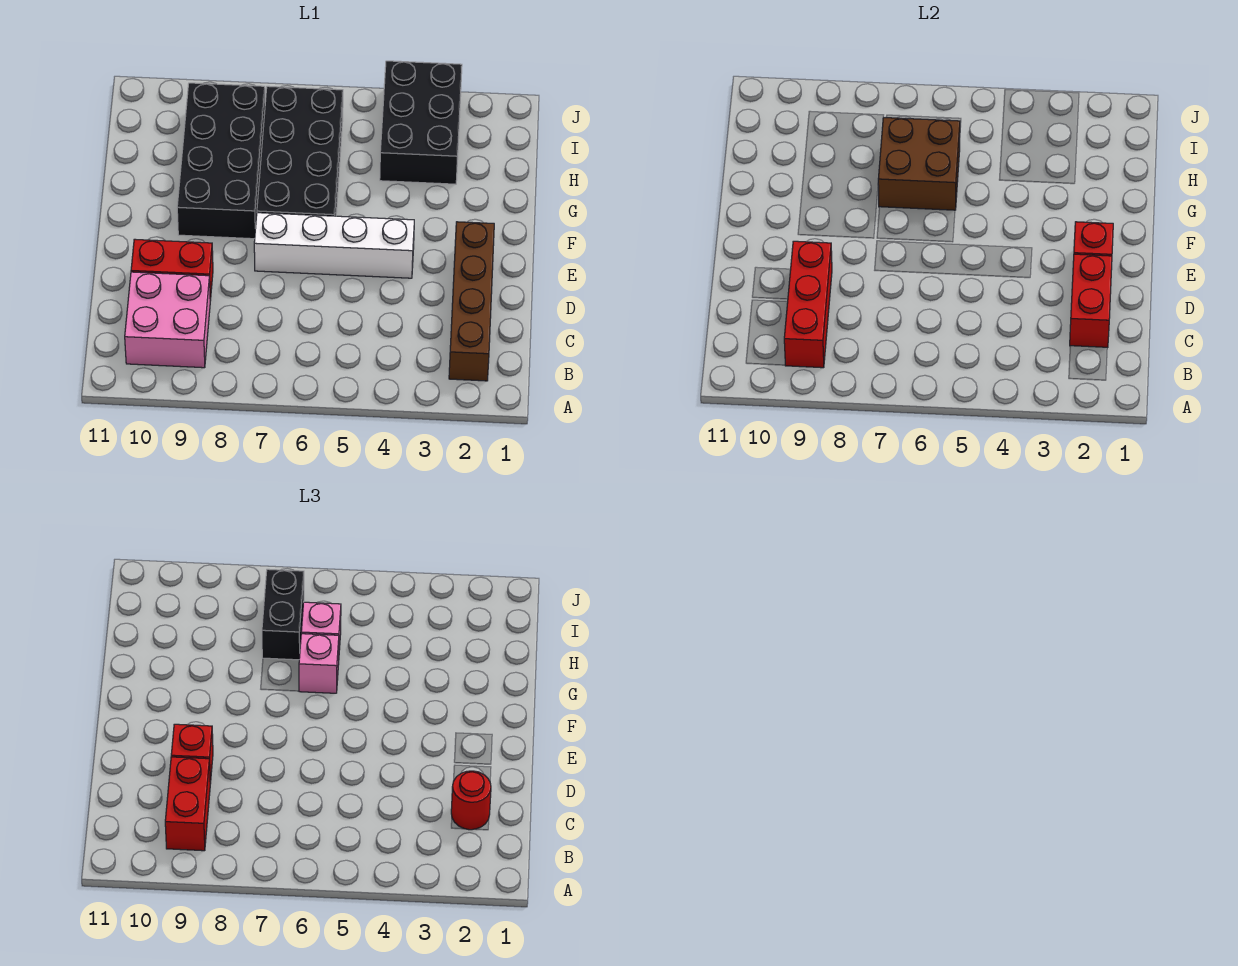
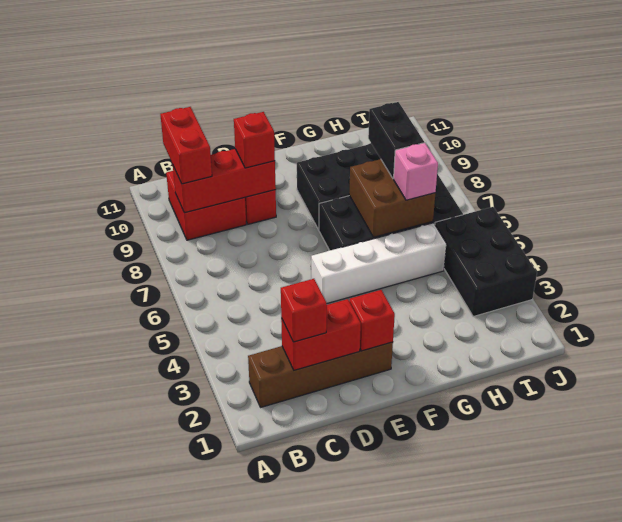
pink brick B9:C10 level 1 -> red brick B9:C10 level 1
red brick B9:C9 level 3 -> red brick B9:B10 level 3
red round brick C2 level 3 -> red brick C2 level 3
white brick E4:E7 level 1 -> white brick E5:H5 level 1
pink brick G6 level 3 -> none
black brick H3:J4 level 1 -> black brick I3:J5 level 1
black brick H7:I7 level 3 -> black brick H7:H8 level 3

